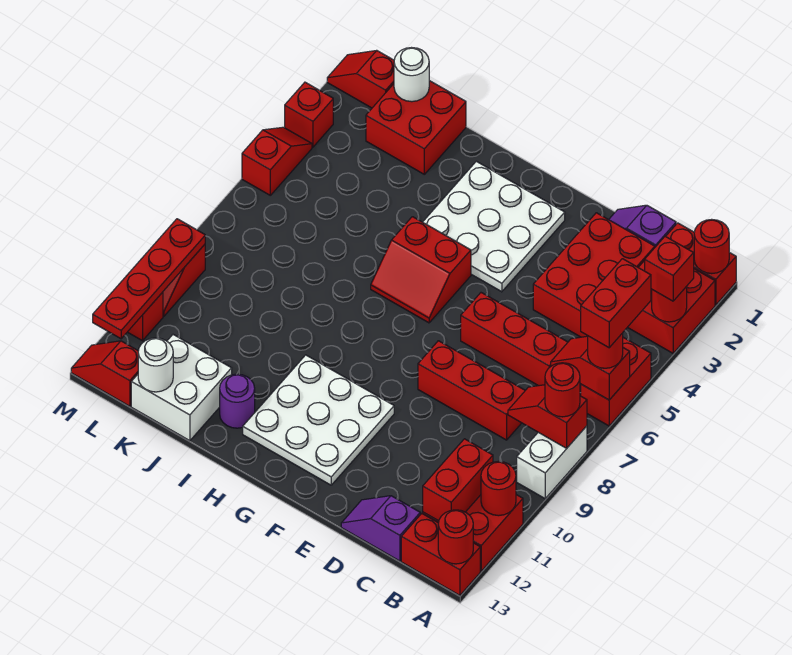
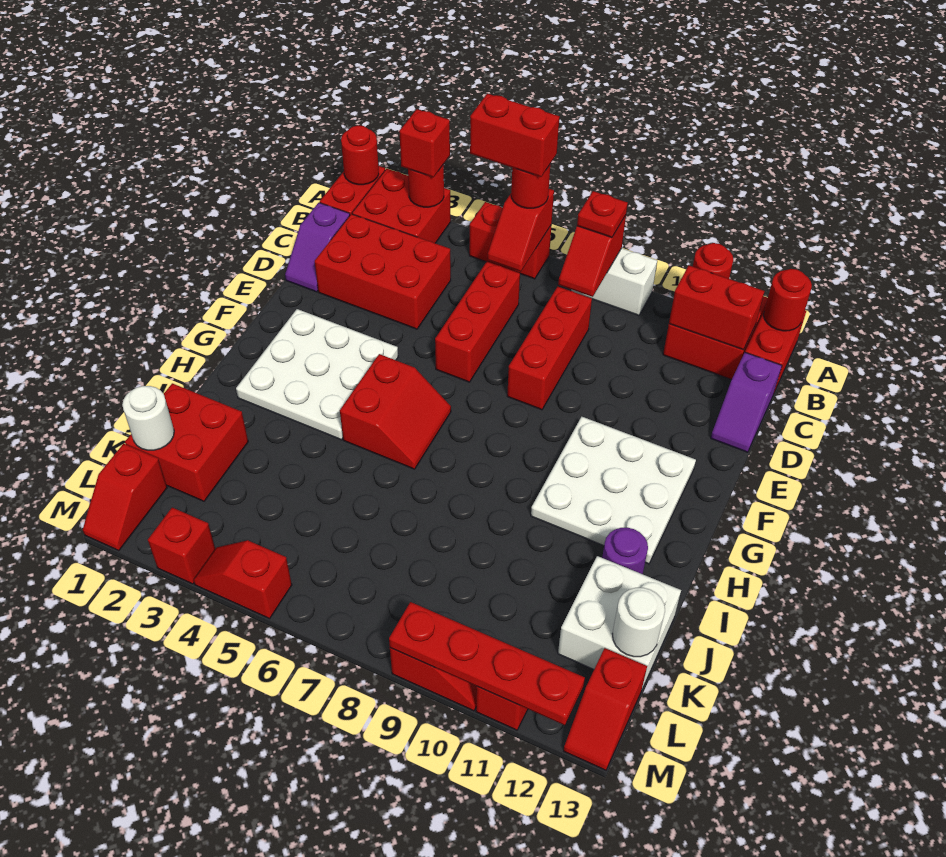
red round brick A8 level 3 -> red plate A8 level 3

